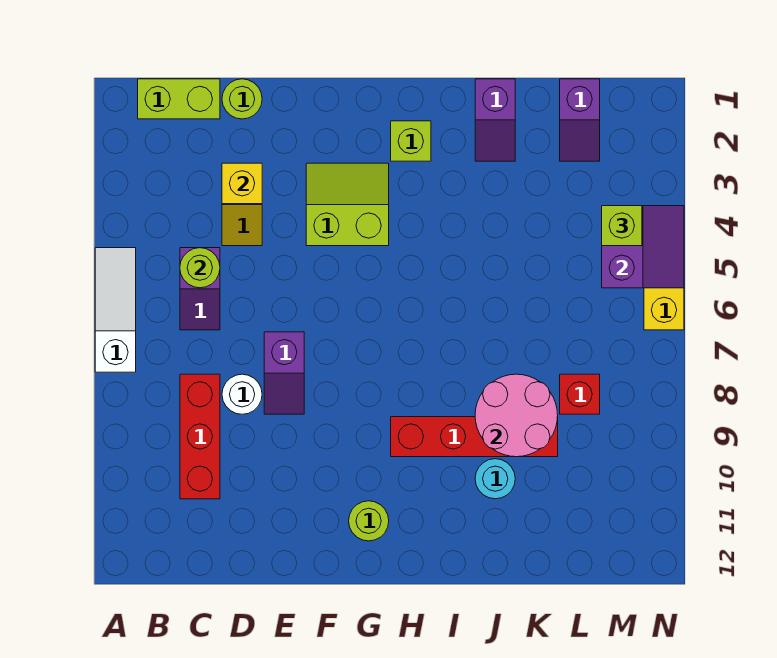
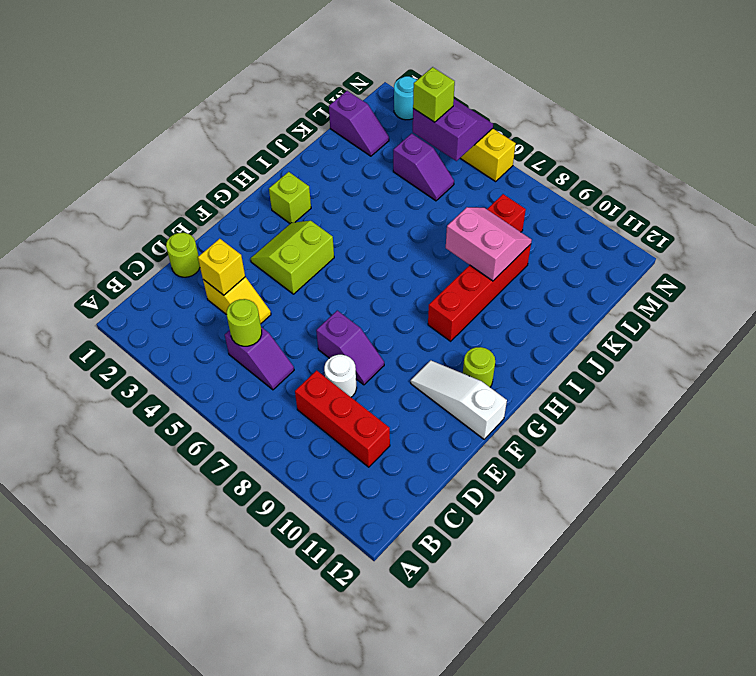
white slope A5:A7 level 1 top 7 -> white slope F10:F12 level 1 top 12
lime brick B1:C1 level 1 -> none
purple slope J1:J2 level 1 top 1 -> purple slope L4:L5 level 1 top 4
pink round brick J8:K9 level 2 -> pink slope J8:K9 level 2 top J
cyan round brick J10 level 1 -> cyan round brick N2 level 1

